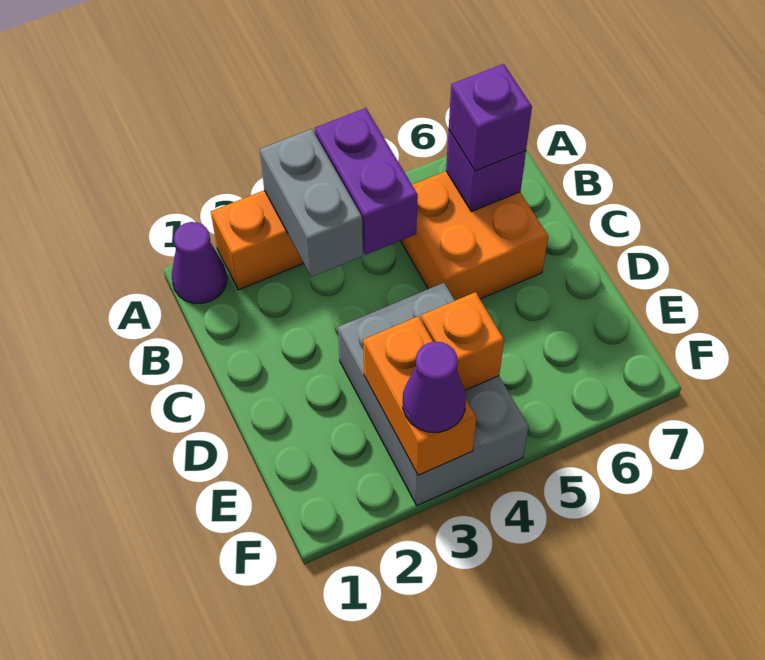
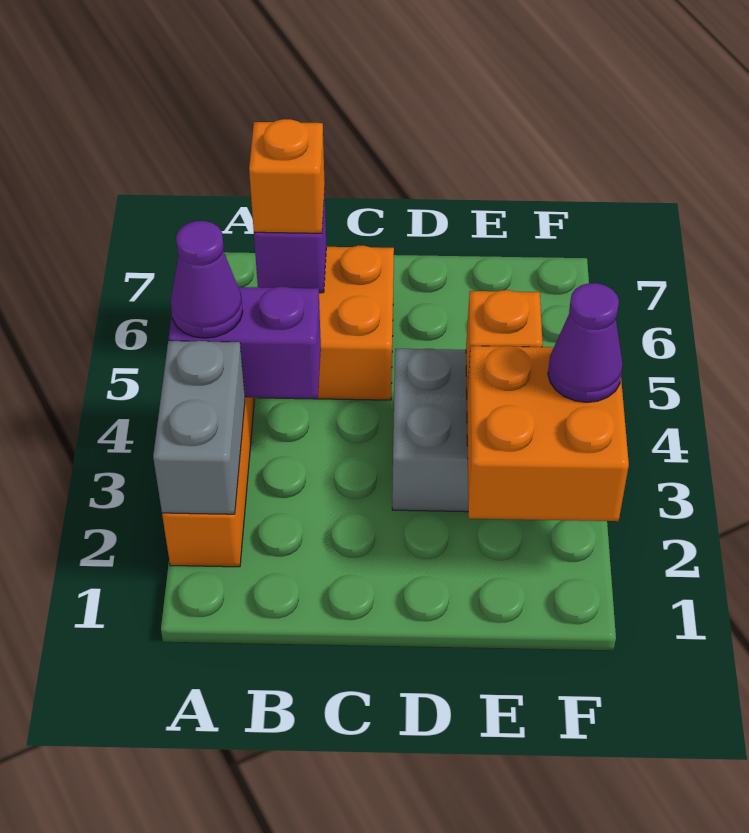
purple cone A1 level 1 -> purple cone A4 level 3
grey brick A3:B3 level 2 -> grey brick A2:A3 level 2
purple brick B6 level 3 -> orange brick B6 level 3
orange brick E3:F3 level 2 -> orange brick E2:F3 level 2

